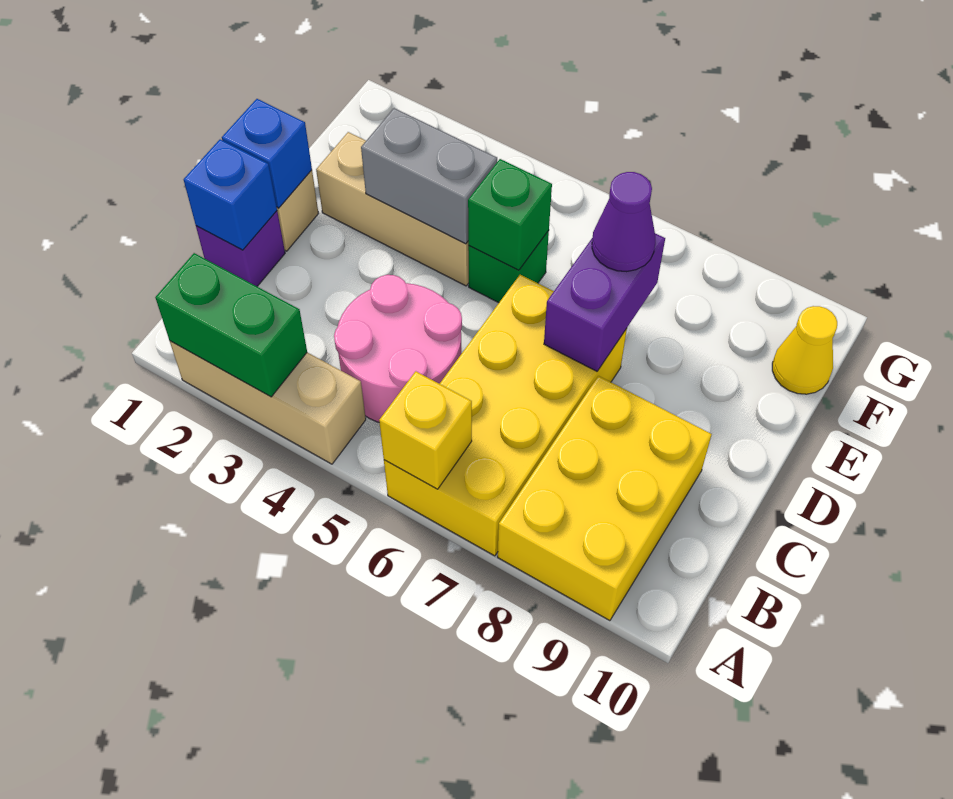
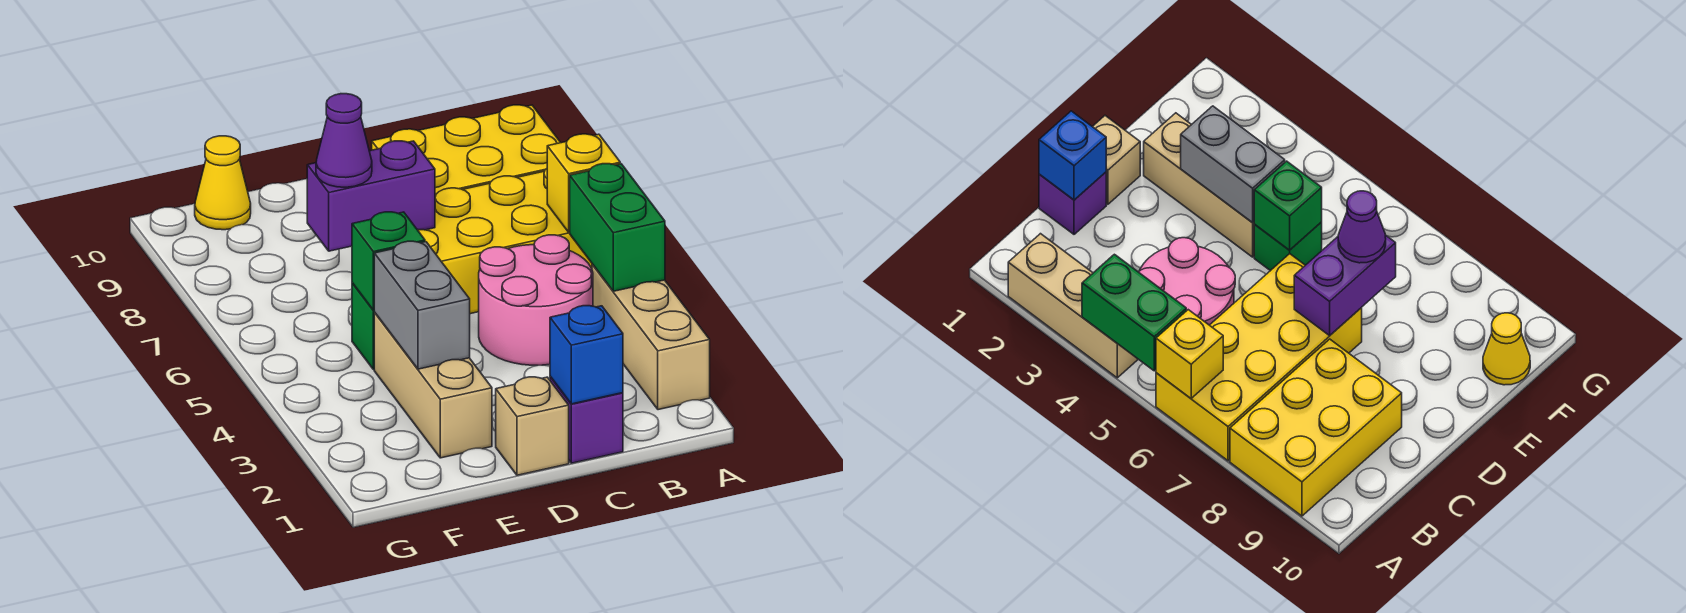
green brick A2:A3 level 2 -> green brick A4:A5 level 2
blue brick D1 level 2 -> none

